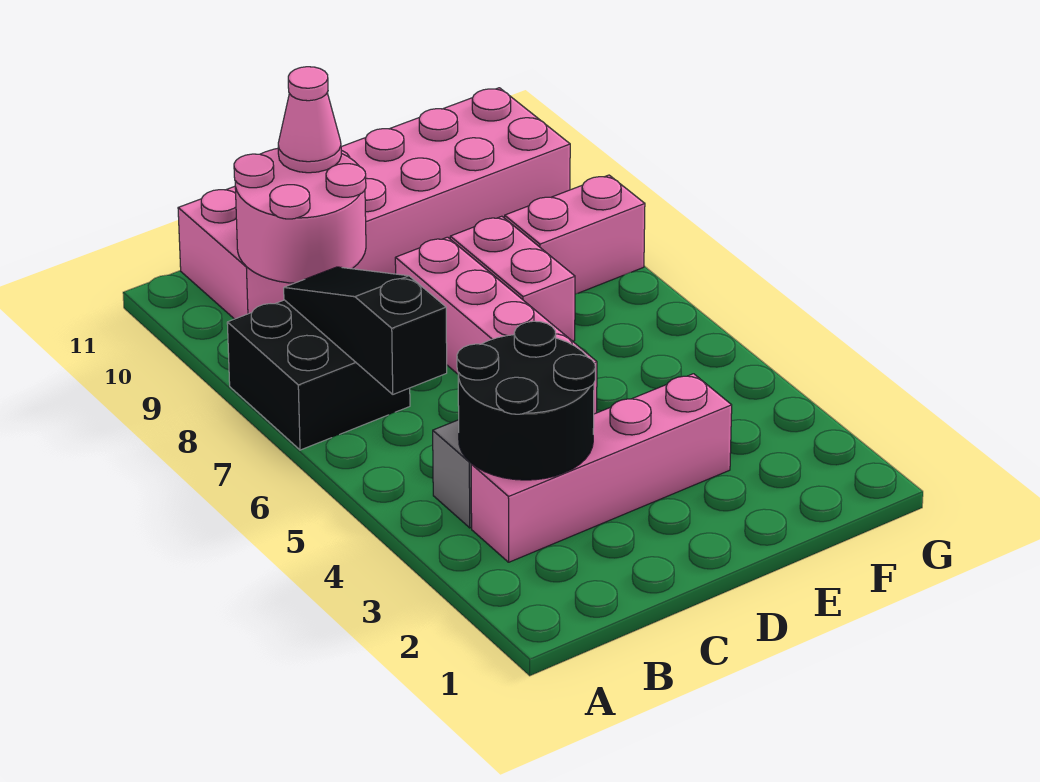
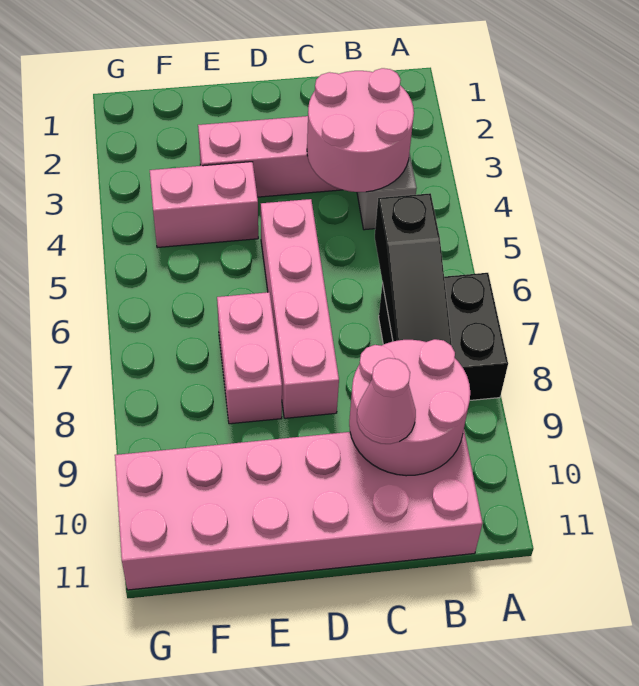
black round brick B3:C4 level 2 -> pink round brick B3:C4 level 2
pink brick F8:G8 level 1 -> pink brick E4:F4 level 1

